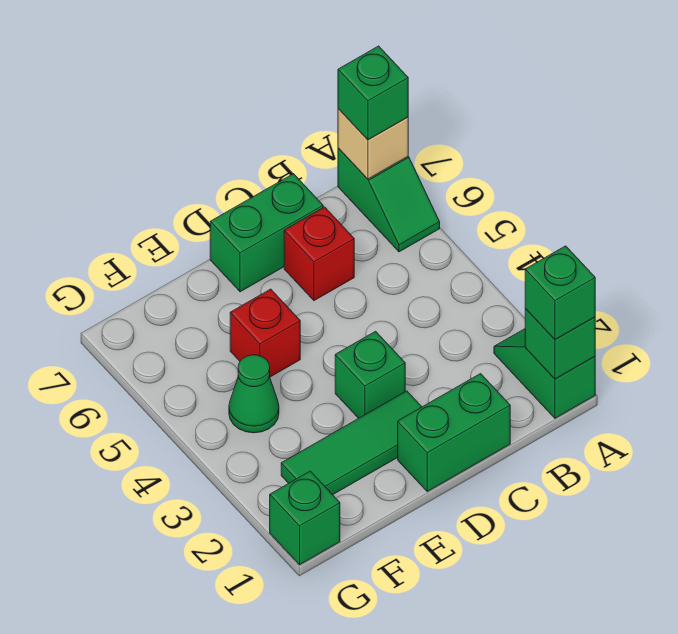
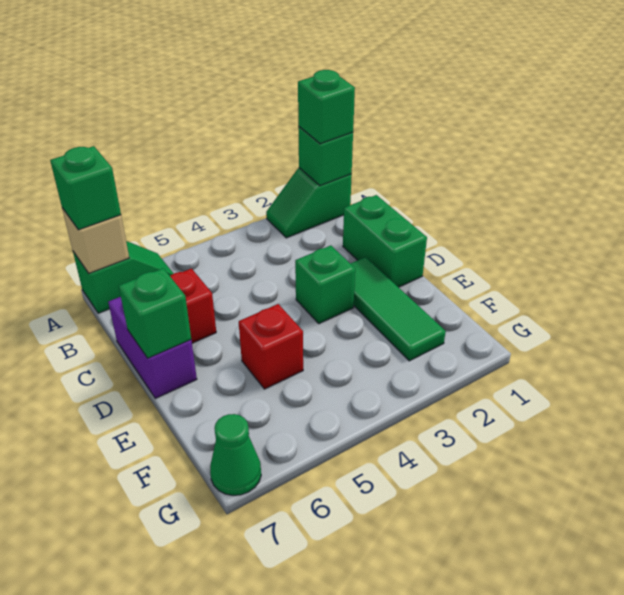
green brick C7:D7 level 1 -> purple brick C7:D7 level 1
green cone F4 level 1 -> green cone G7 level 1
green brick G1 level 1 -> green brick D7 level 2

